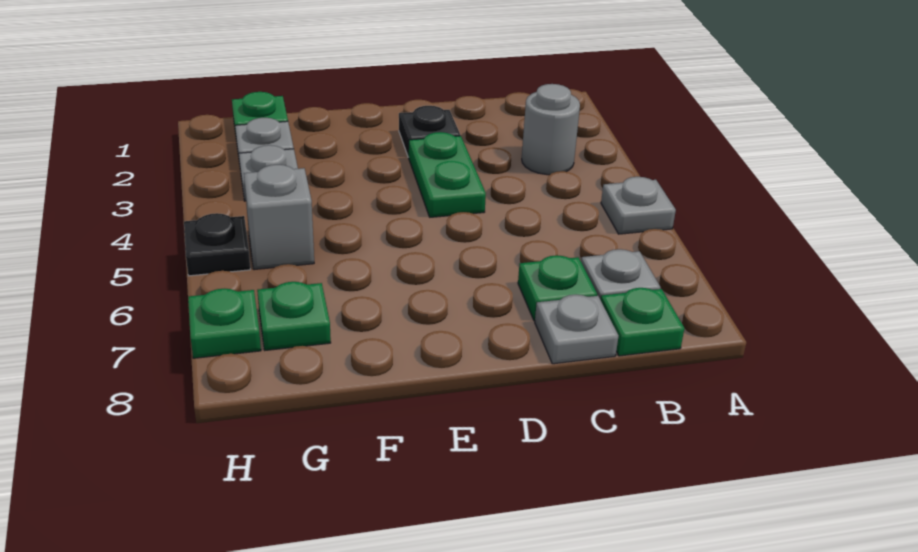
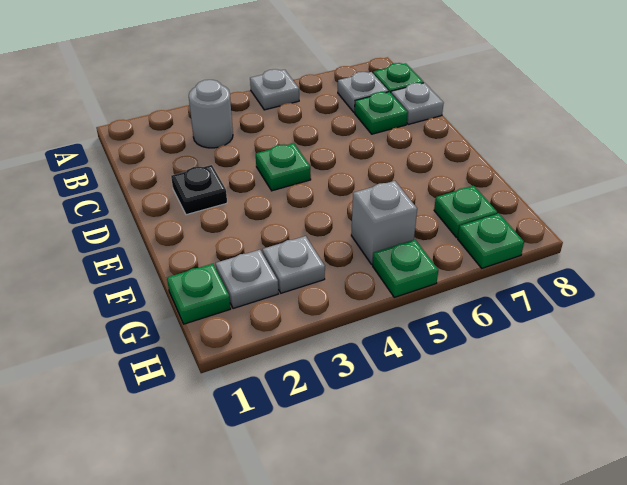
green plate D3:D4 level 1 -> green plate D4 level 1
black plate H5 level 1 -> green plate H5 level 1

